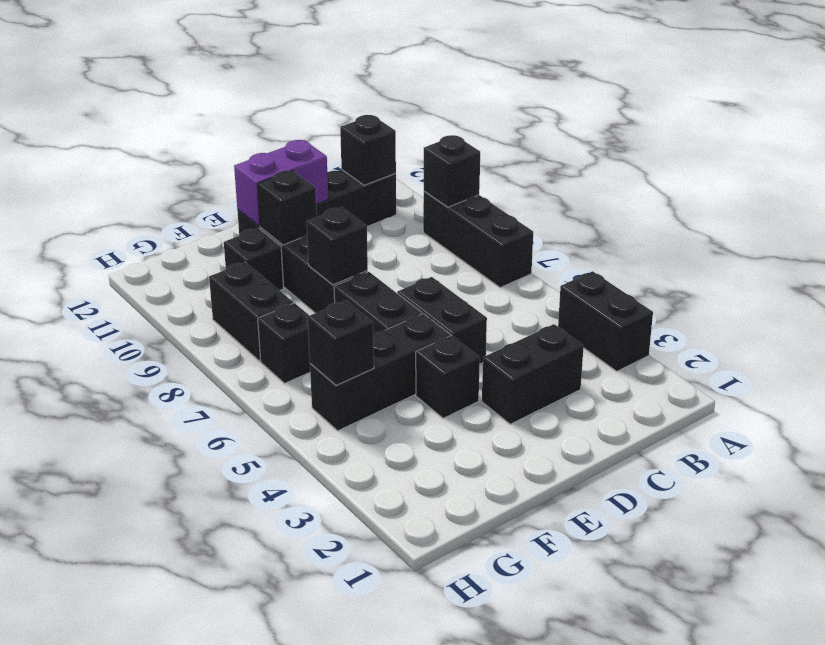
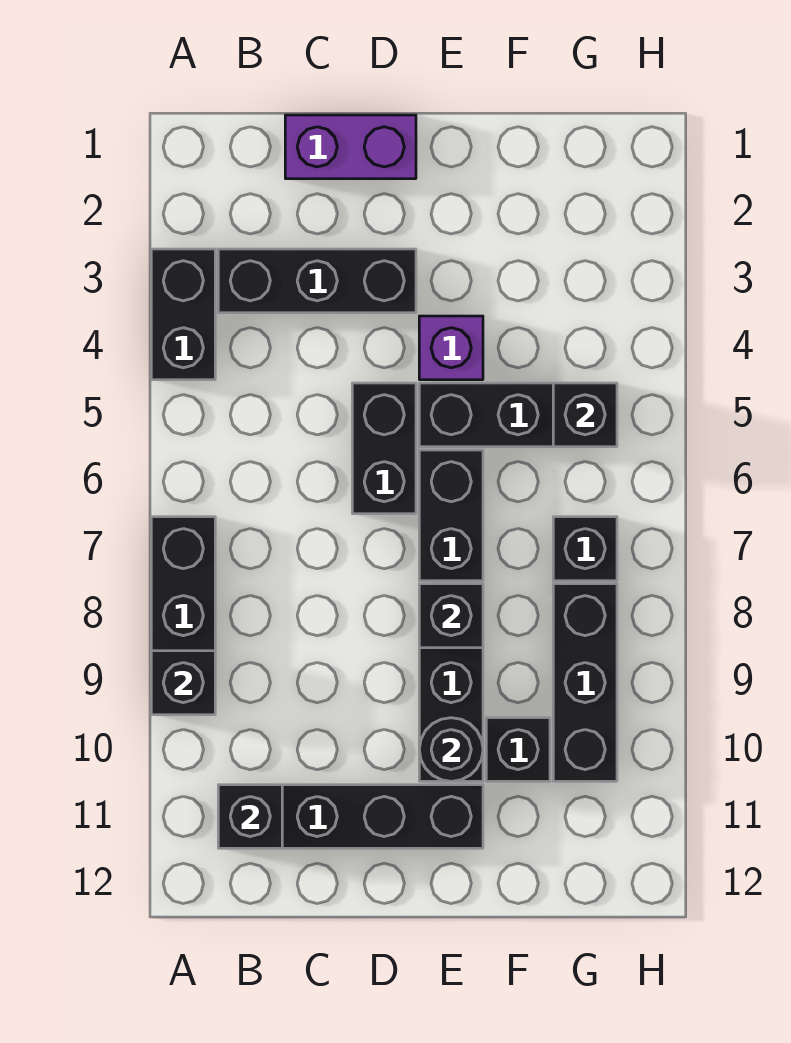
black brick C3:D3 level 1 -> black brick B3:D3 level 1
purple brick D11:E11 level 2 -> purple brick C1:D1 level 1
black brick E4 level 1 -> purple brick E4 level 1
black brick E10 level 2 -> black round brick E10 level 2
black brick G8:G9 level 1 -> black brick G8:G10 level 1

